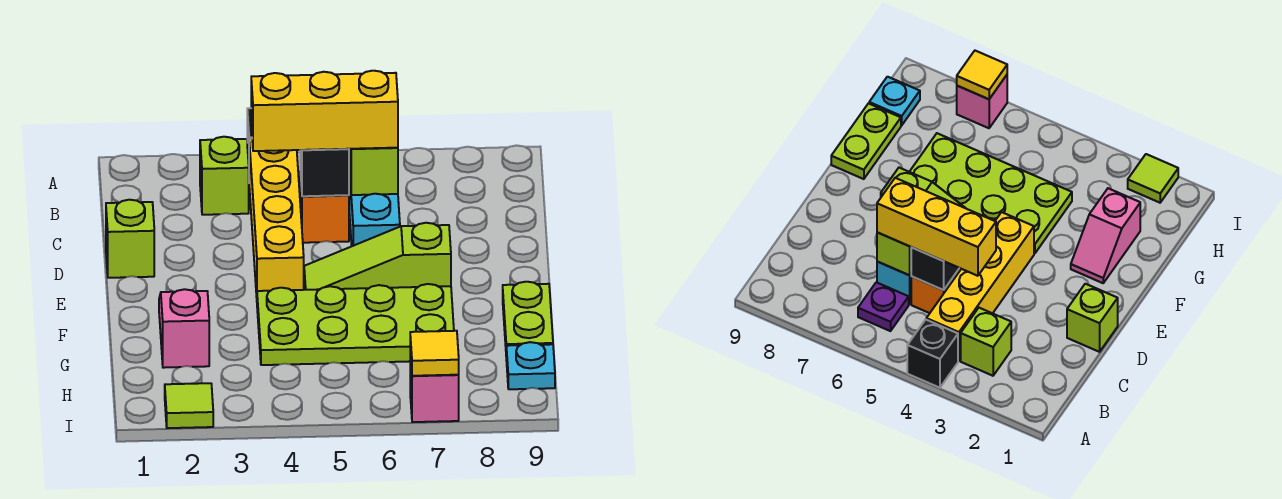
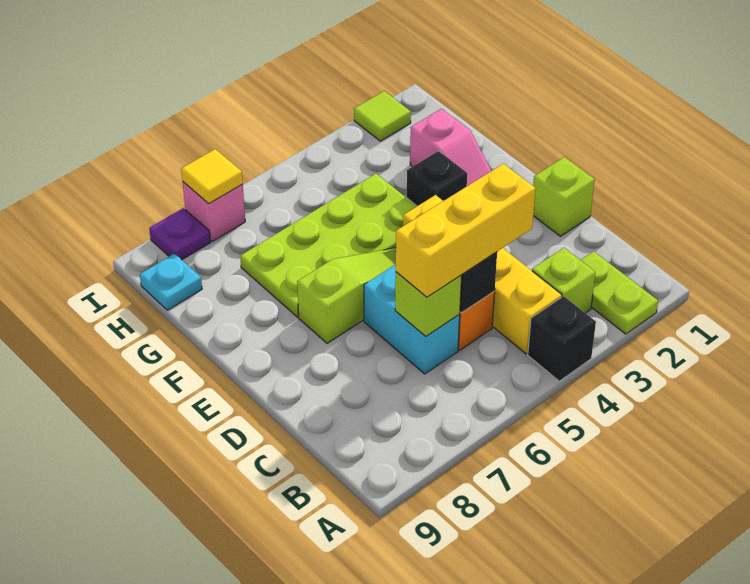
purple plate B6 level 1 -> purple plate I8 level 1
none -> black brick F3 level 1
lime plate F9:G9 level 1 -> lime plate A2:B2 level 1

